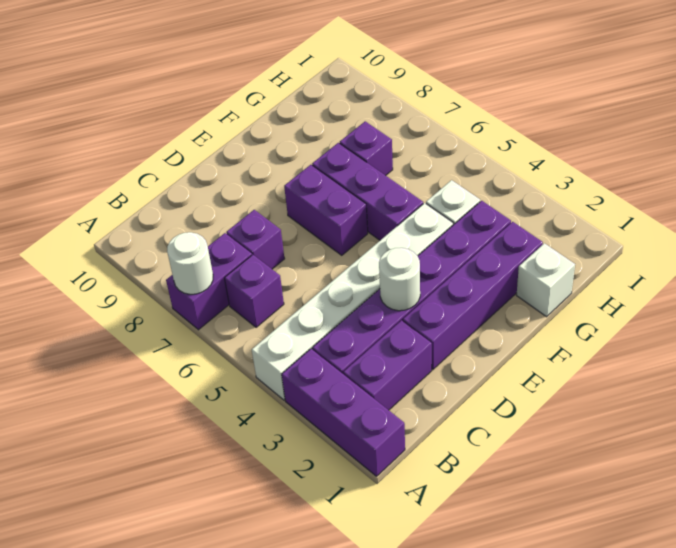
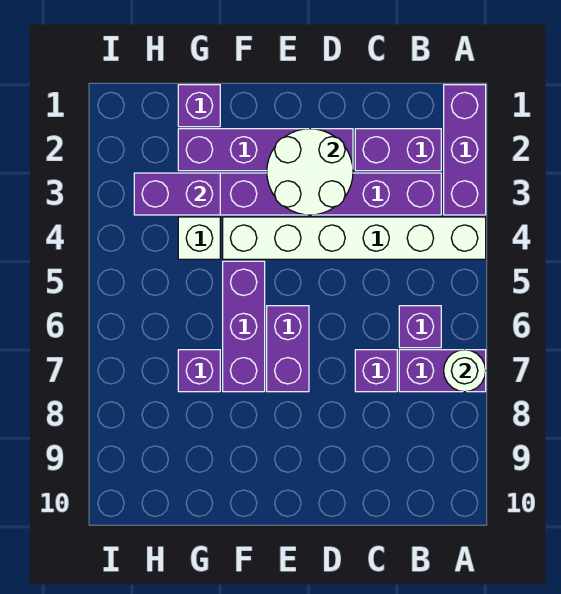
white round brick D3 level 2 -> white round brick D2:E3 level 2
white brick G1 level 1 -> purple brick G1 level 1
none -> purple brick G3:H3 level 2

